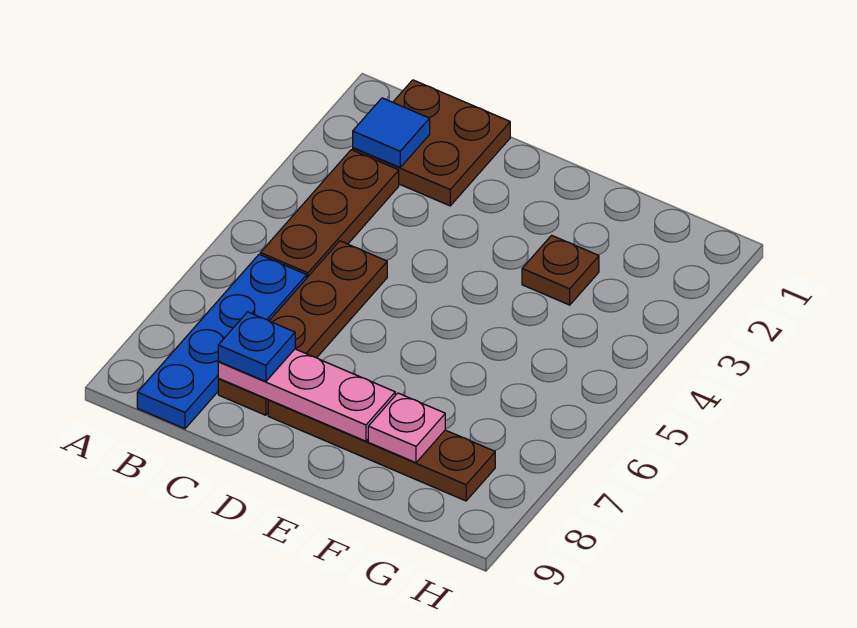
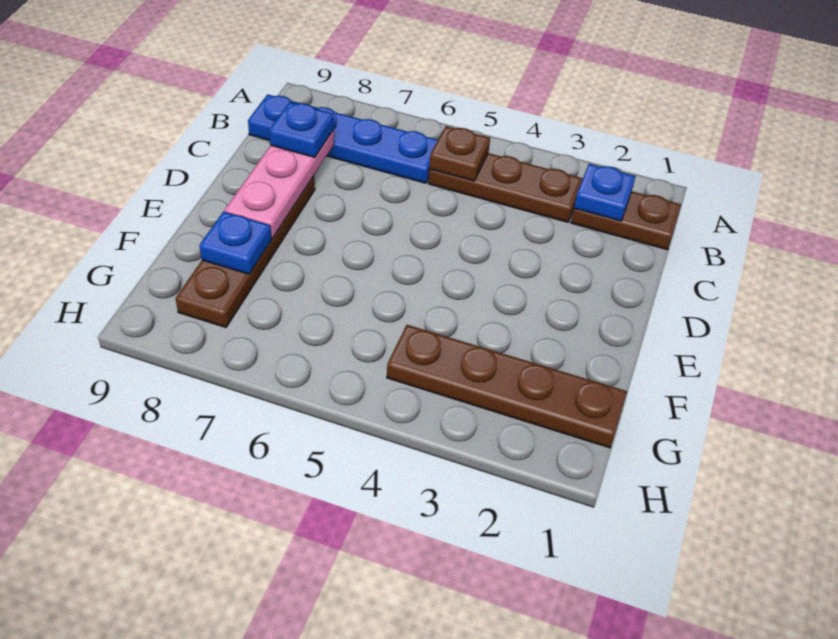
brown plate B1:C2 level 1 -> brown plate B1:B2 level 1
blue tile B2 level 2 -> blue plate B2 level 2
brown plate C5:C8 level 1 -> brown plate G1:G4 level 1
brown plate F3 level 1 -> brown plate B5 level 2
pink plate F8 level 2 -> blue plate F8 level 2

